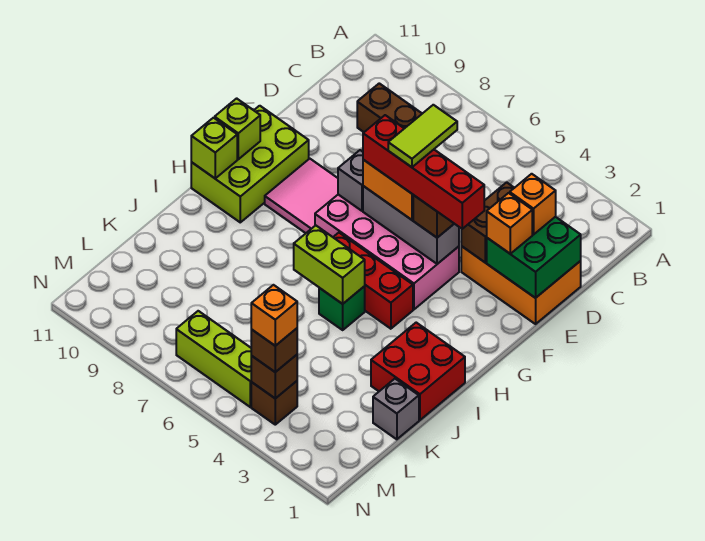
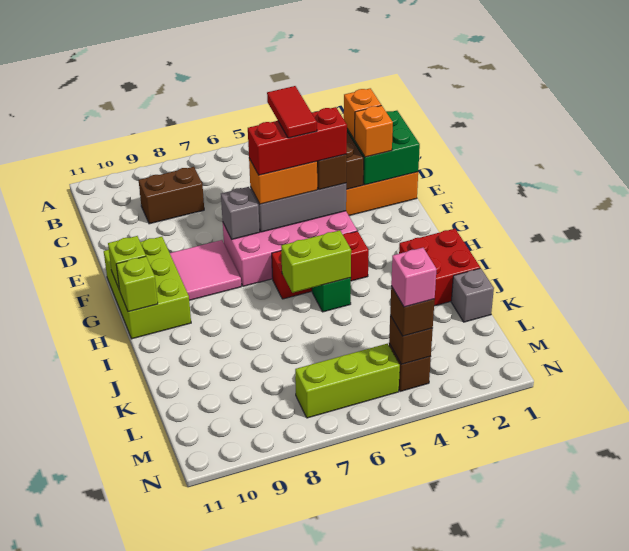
lime tile E5:F5 level 5 -> red tile E5:F5 level 5
red brick F3:F6 level 4 -> red brick F4:F6 level 4
orange brick M4 level 4 -> pink brick M4 level 4

